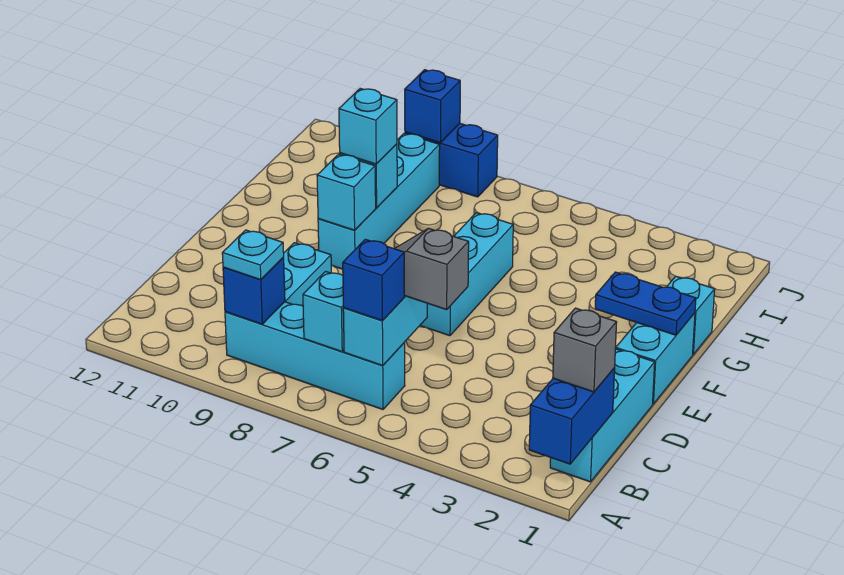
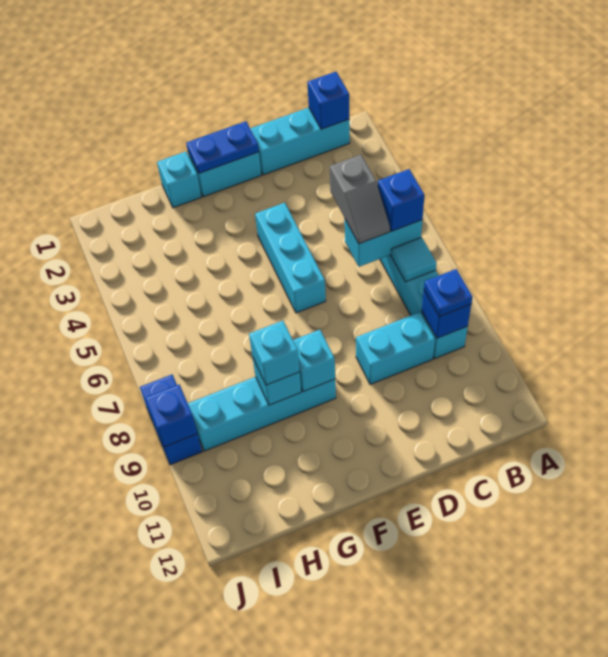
blue brick A1:B1 level 2 -> blue brick B1 level 2
grey brick B1 level 3 -> none
cyan brick B7 level 2 -> cyan tile B7 level 2
cyan plate B9 level 3 -> blue plate B9 level 3
cyan brick E6:G6 level 1 -> cyan brick E4:E6 level 1
blue plate F1:F2 level 2 -> blue plate E1:F1 level 2

